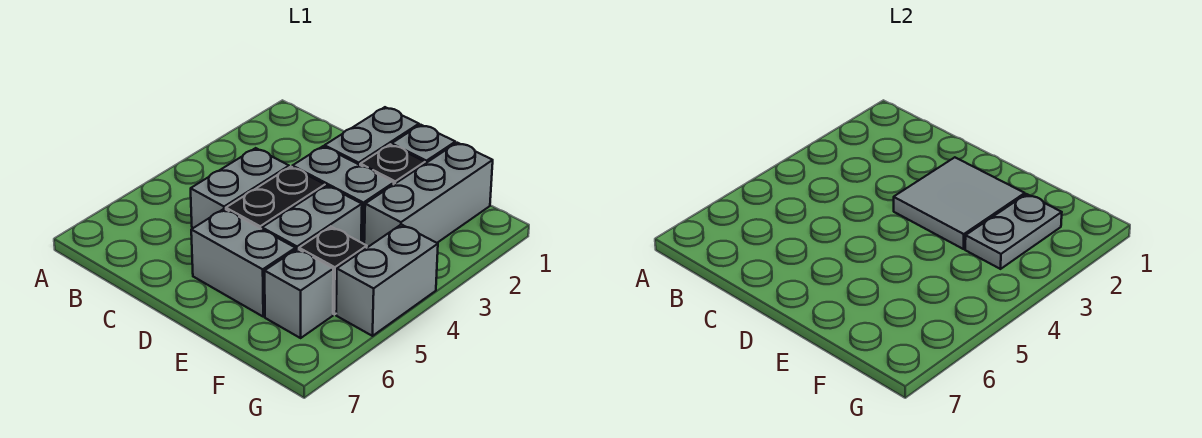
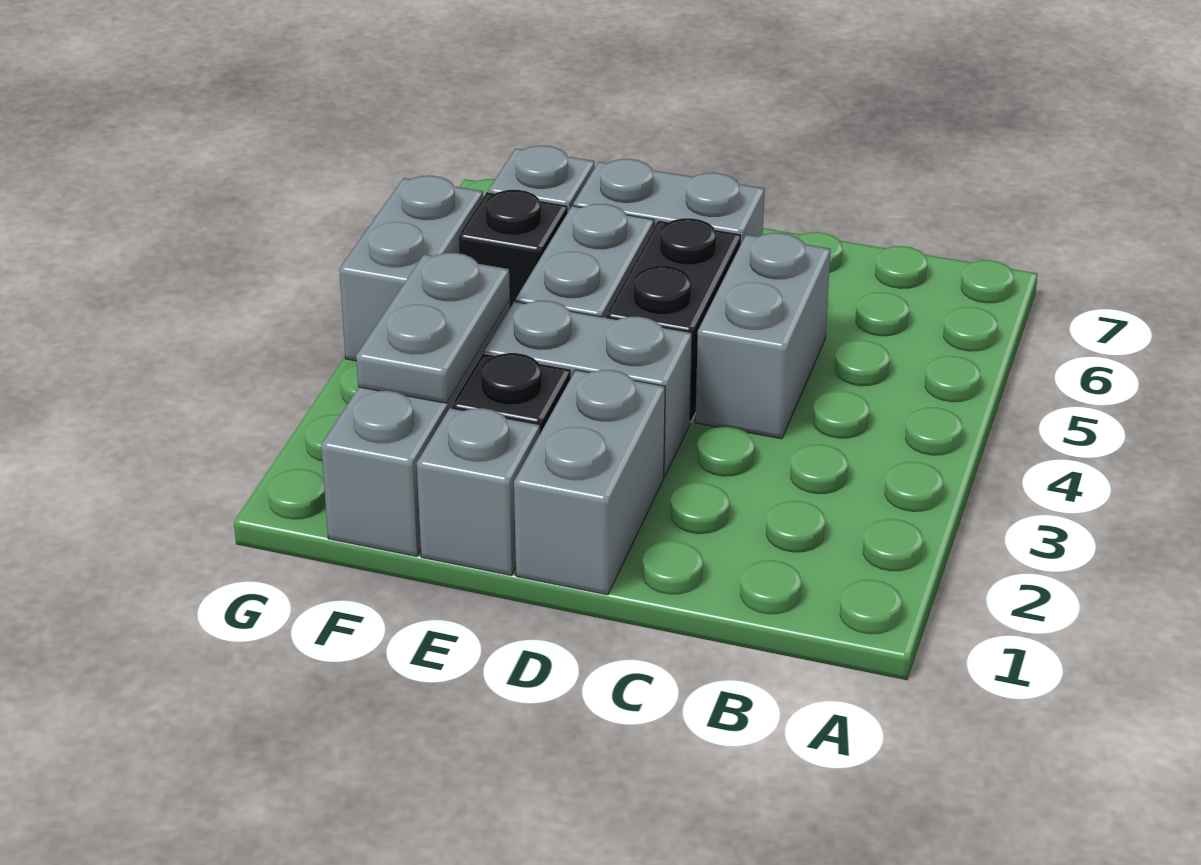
grey tile D2:E3 level 2 -> none

